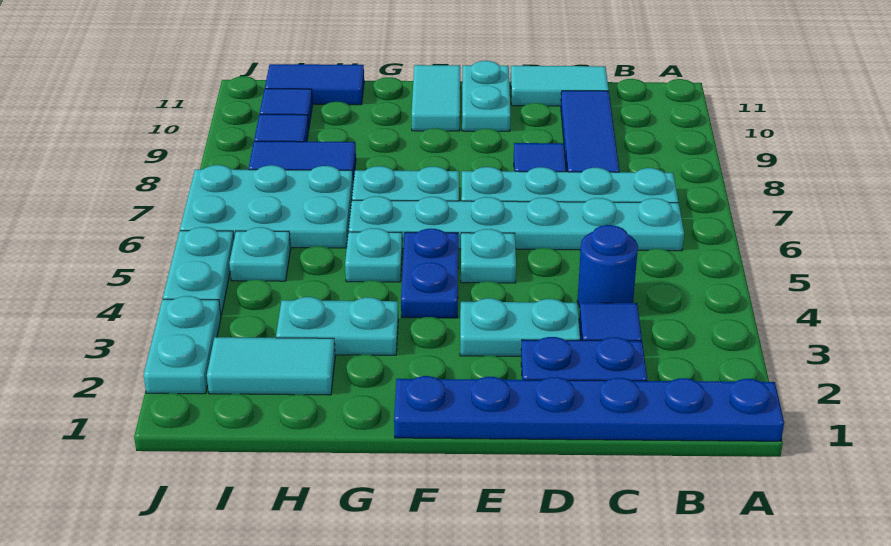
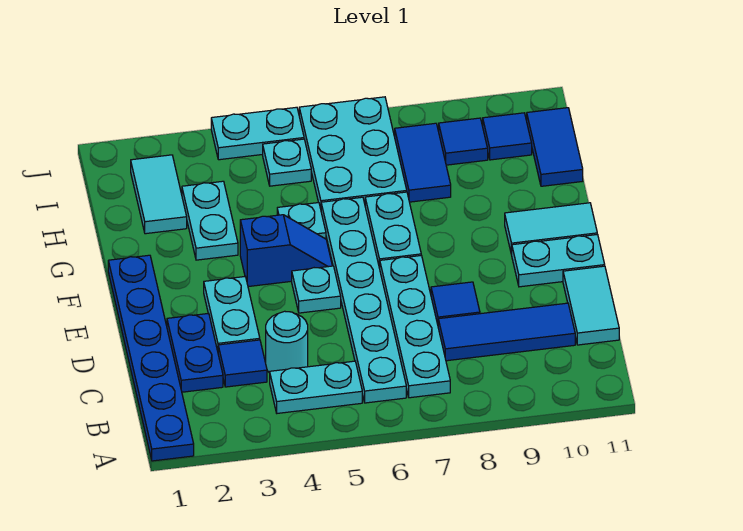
blue round brick C4 level 1 -> cyan round brick C4 level 1
blue plate F4:F5 level 1 -> blue slope F4:F5 level 1 top 4
cyan plate J2:J3 level 1 -> cyan plate B4:B5 level 1

